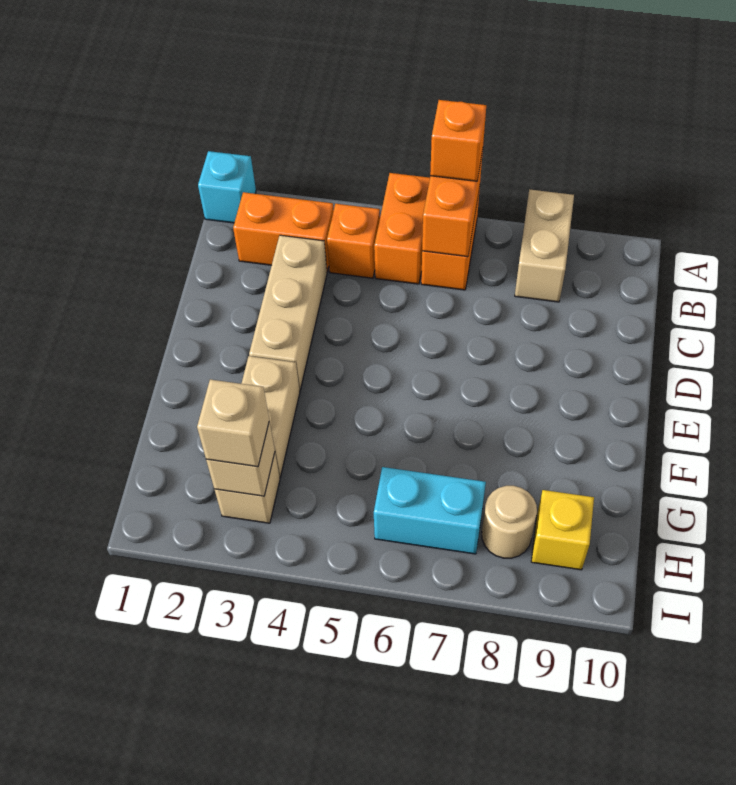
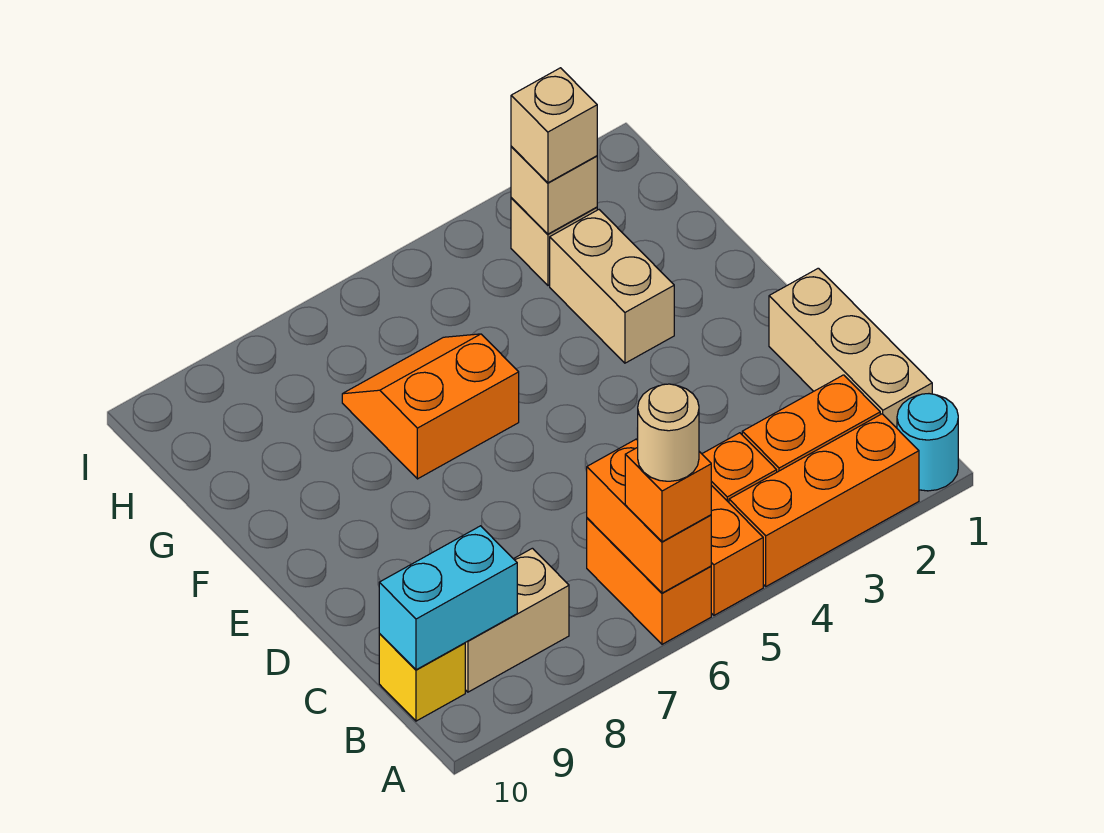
cyan brick A1 level 1 -> cyan round brick A1 level 1
none -> orange brick A2:A4 level 1
tan brick A8:B8 level 1 -> tan brick B8:B9 level 1
tan brick C3:E3 level 1 -> tan brick B1:D1 level 1
none -> orange slope F6:G7 level 1 top F
cyan brick H6:H7 level 1 -> cyan brick B9:B10 level 2
tan round brick H8 level 1 -> tan round brick A6 level 4
yellow brick H9 level 1 -> yellow brick B10 level 1

